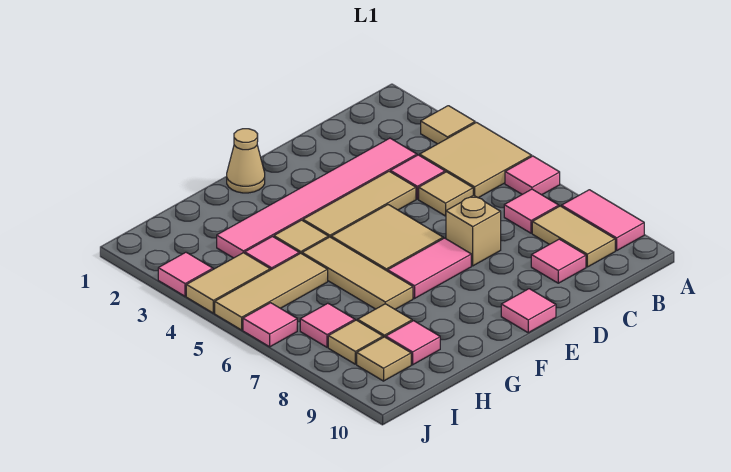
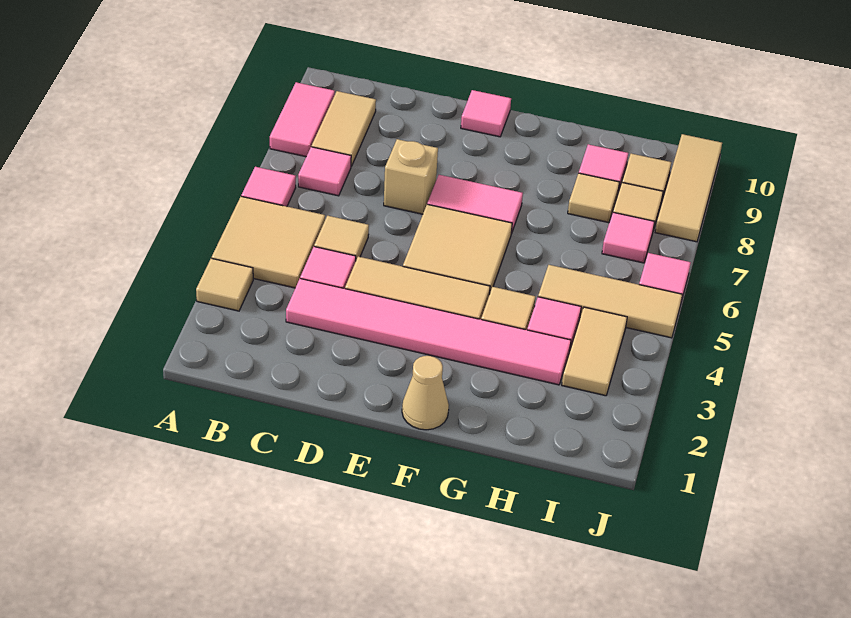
pink tile C9 level 1 -> none
tan tile G5:G7 level 1 -> tan tile J8:J10 level 1
tan tile I4:J4 level 1 -> tan tile I3:I4 level 1
pink tile J3 level 1 -> none

